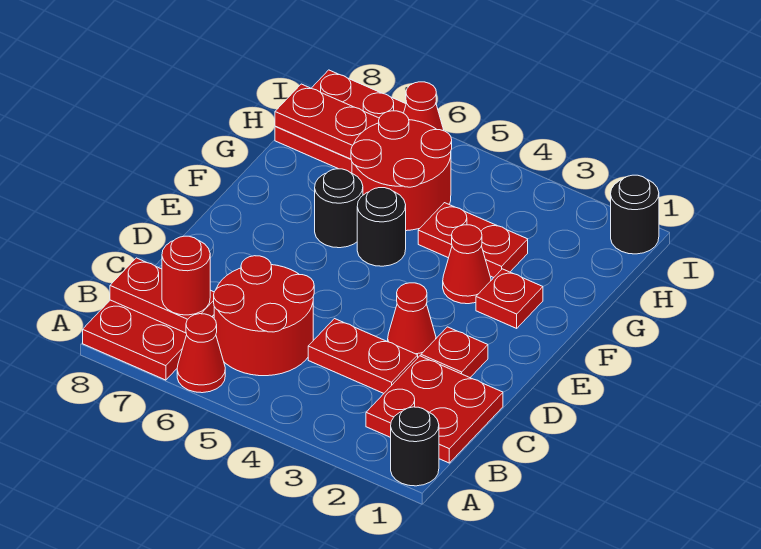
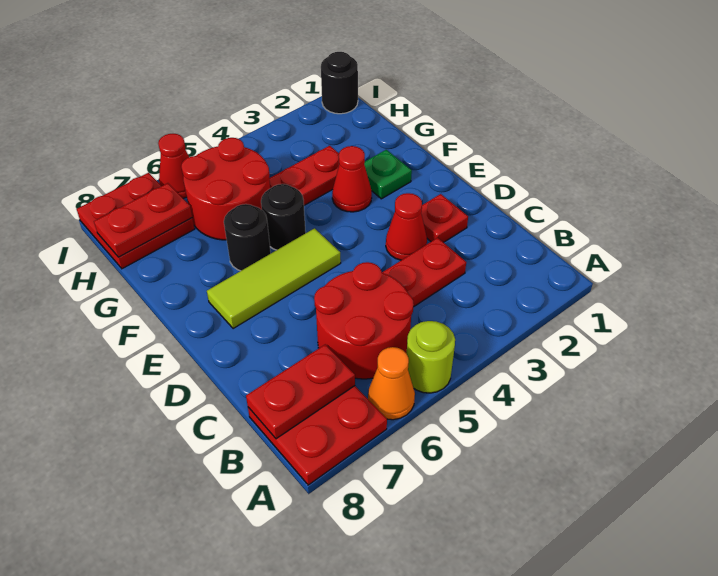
black round brick A1 level 1 -> none
none -> lime round brick A5 level 1
red cone A6 level 1 -> orange cone A6 level 1
red plate B1:C2 level 1 -> none
red round brick B7 level 3 -> none
none -> lime tile E5:E7 level 1
red plate F2 level 1 -> green plate F2 level 1

